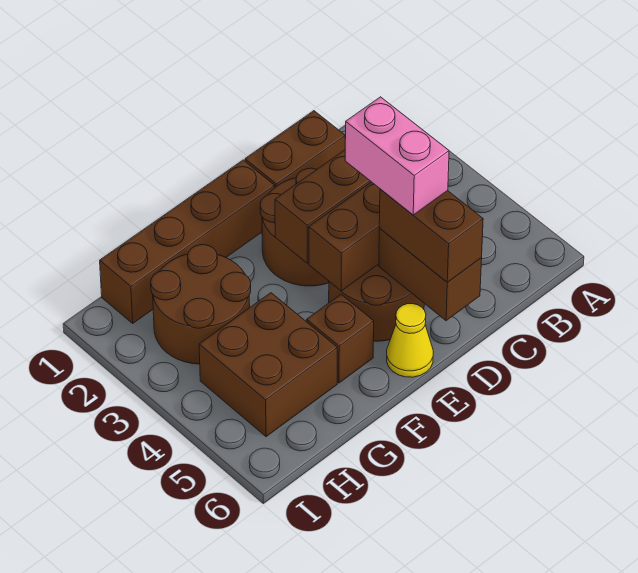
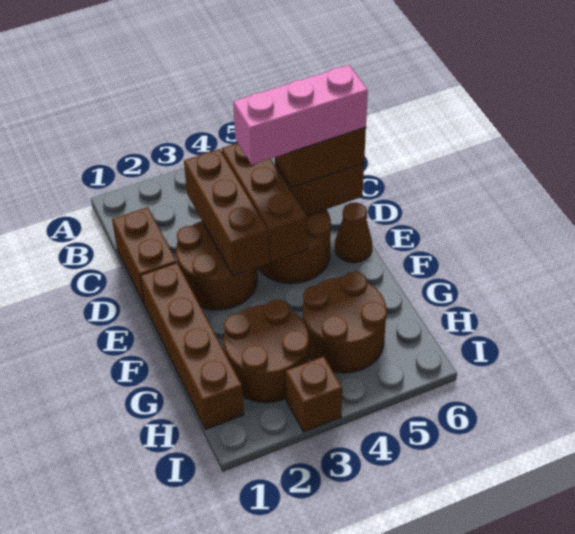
pink brick D4:D5 level 4 -> pink brick D4:D6 level 4
yellow cone E6 level 1 -> brown cone E6 level 1
brown brick F5 level 1 -> brown brick I3 level 1
brown brick G4:H5 level 1 -> brown round brick G4:H5 level 1

